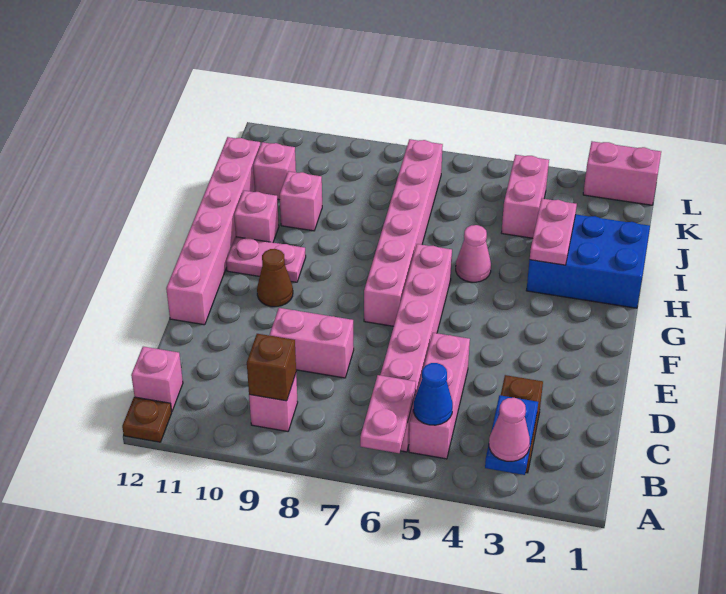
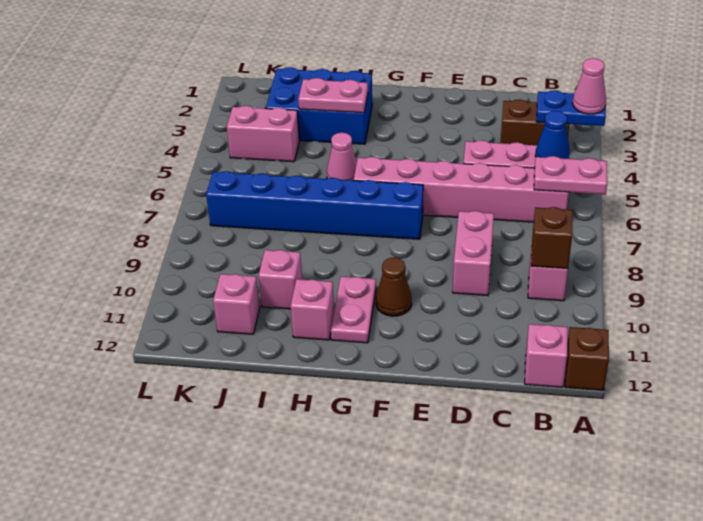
brown plate A12 level 1 -> brown brick A12 level 1
pink brick E12:J12 level 1 -> none
pink brick F7:K7 level 1 -> blue brick F7:K7 level 1
blue brick H1:I3 level 1 -> blue brick H2:J3 level 1
pink brick L1:L2 level 1 -> none

